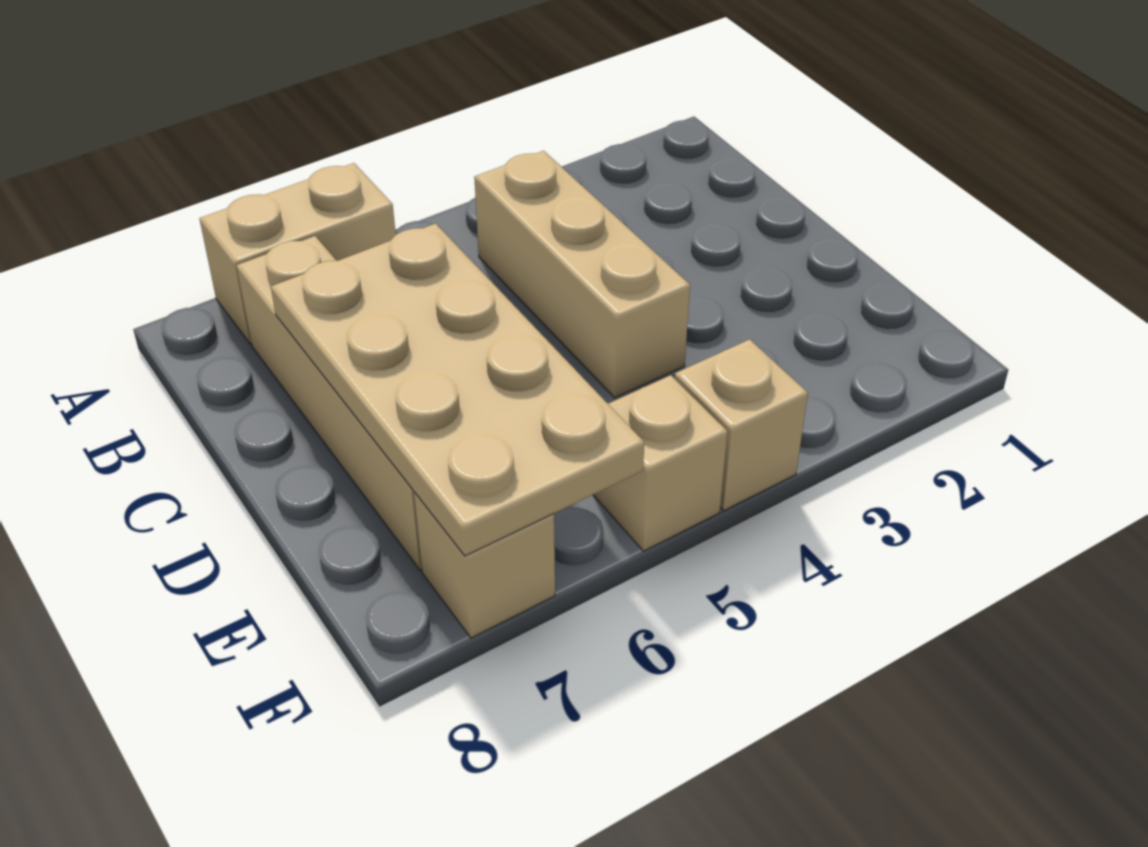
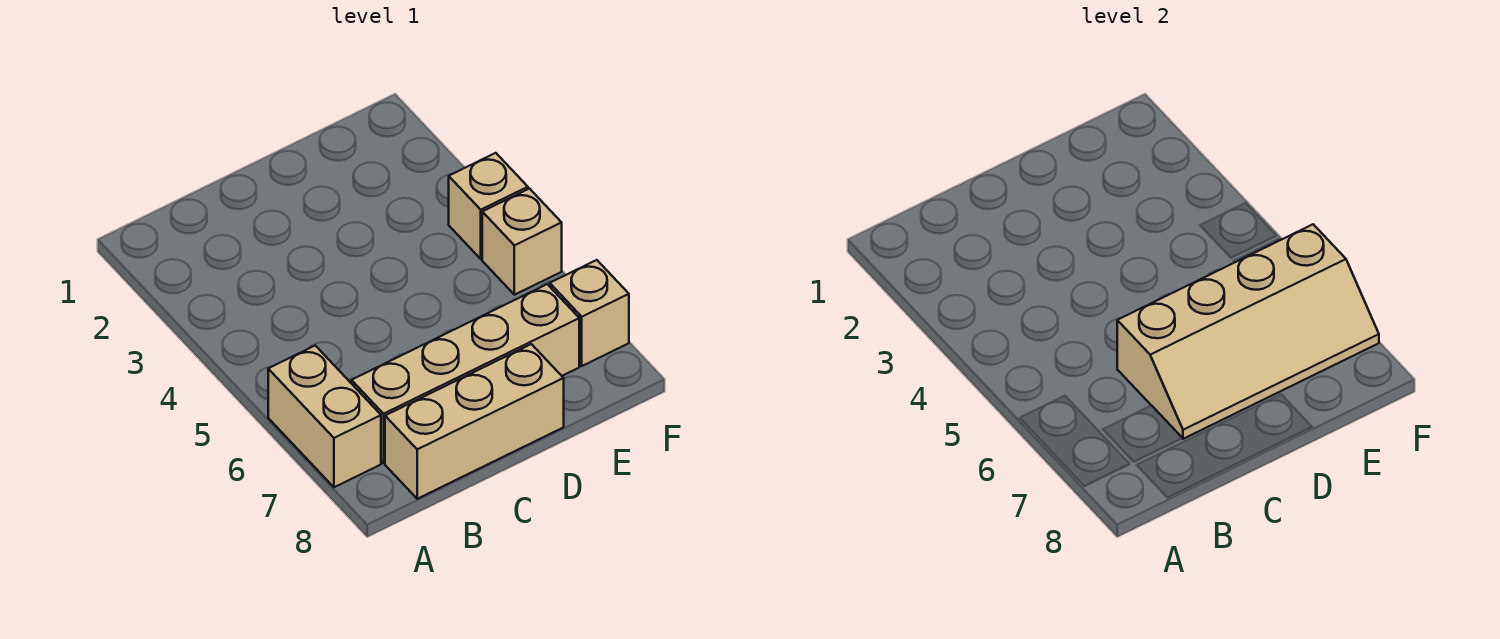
tan brick B4:D4 level 1 -> tan brick B8:D8 level 1
tan plate C6:F7 level 2 -> tan slope C6:F7 level 2 top 6

